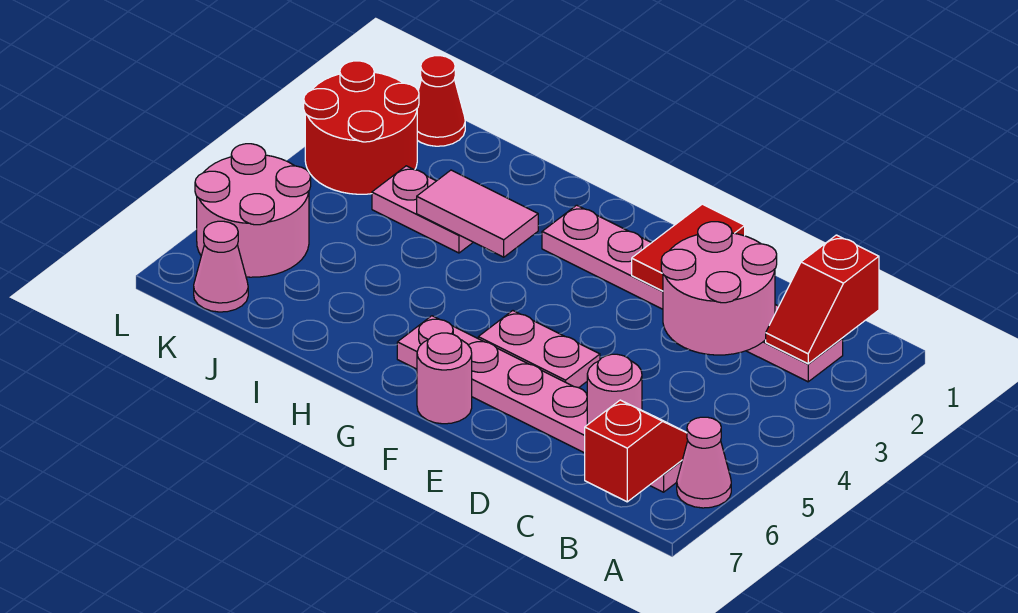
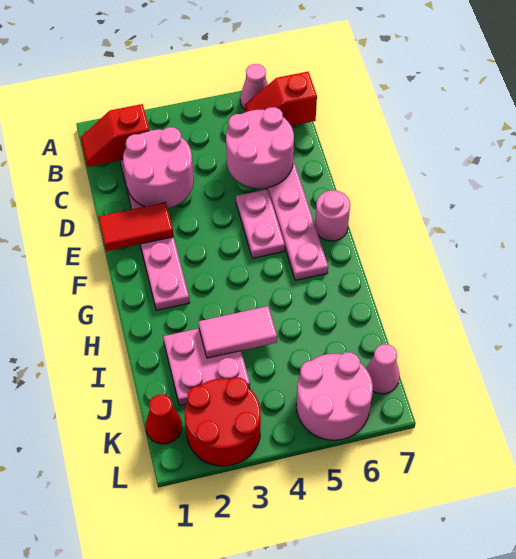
red slope B1:B2 level 2 top 1 -> red slope B1:B2 level 2 top 2
pink round brick C6 level 2 -> pink round brick C5:D6 level 2
pink tile H3:I3 level 2 -> pink tile I3:I4 level 2
pink plate I3:J3 level 1 -> pink plate I2:J3 level 1

